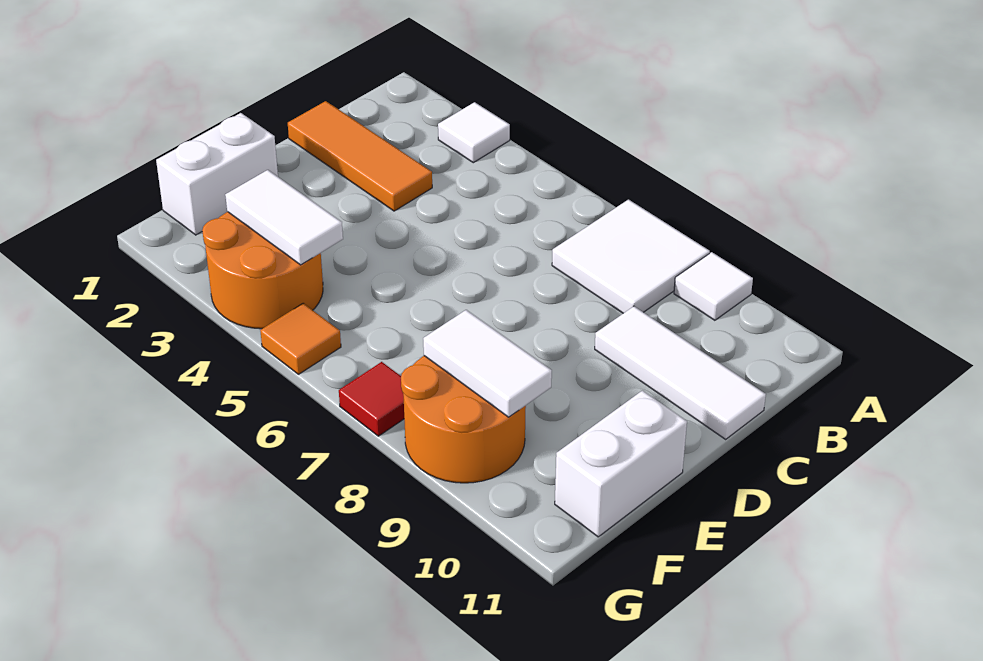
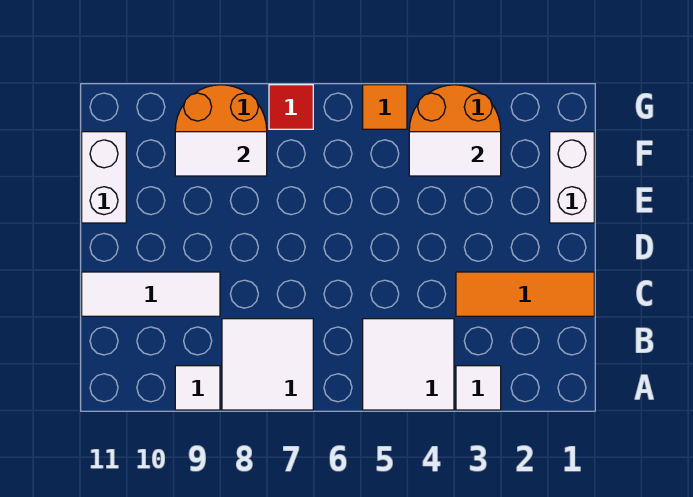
none -> white tile A4:B5 level 1

